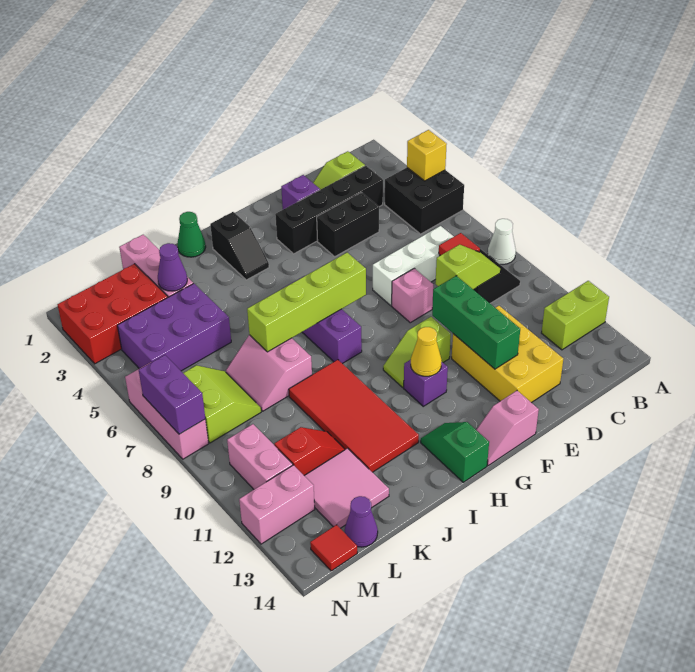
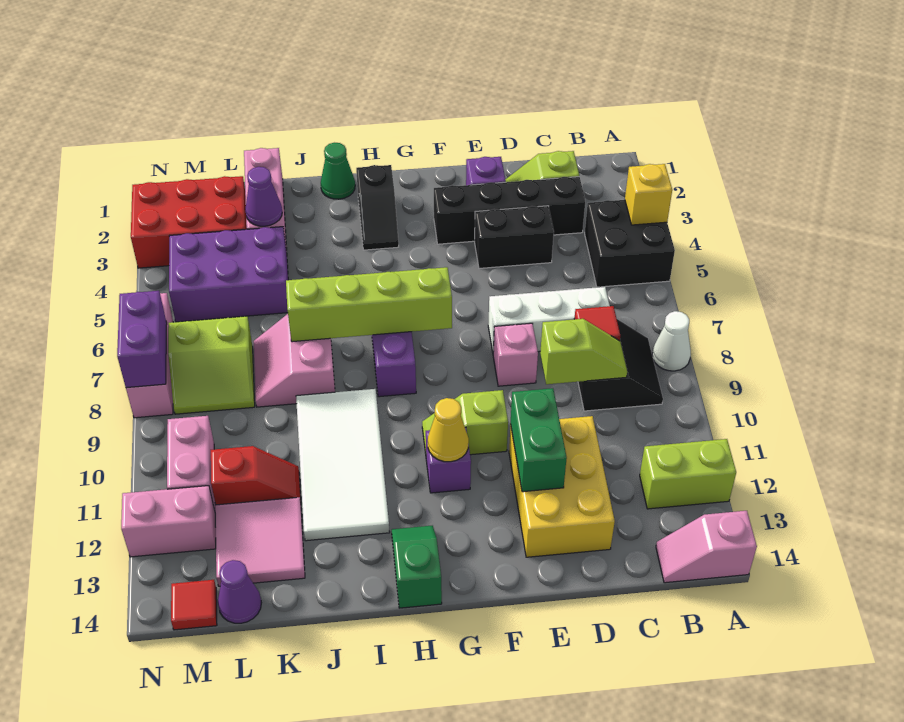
green brick E10:E12 level 2 -> green brick E11:E12 level 2
pink slope F14:G14 level 1 top F -> pink slope A14:B14 level 1 top A
red tile I9:J12 level 1 -> white tile I9:J12 level 1
lime slope L7:M8 level 1 top M -> lime slope L7:M8 level 1 top 7

